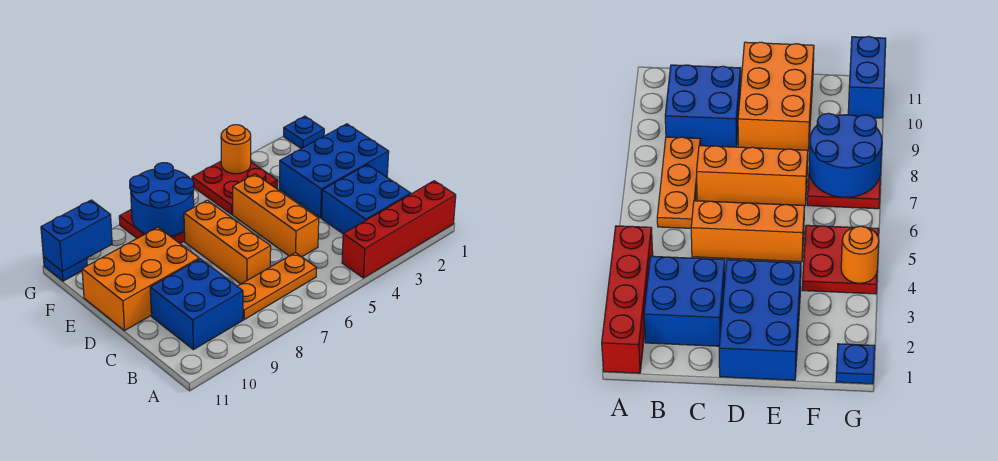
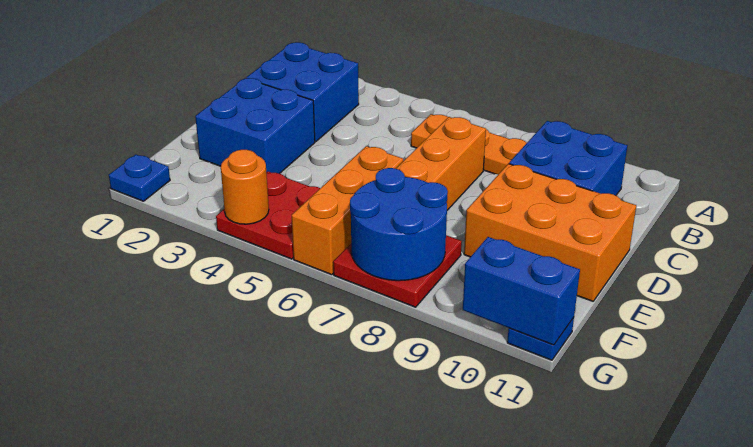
red brick A1:A4 level 1 -> none
orange brick C5:E5 level 1 -> orange brick E6:G6 level 1
blue brick D1:E3 level 1 -> blue brick D2:E3 level 1

